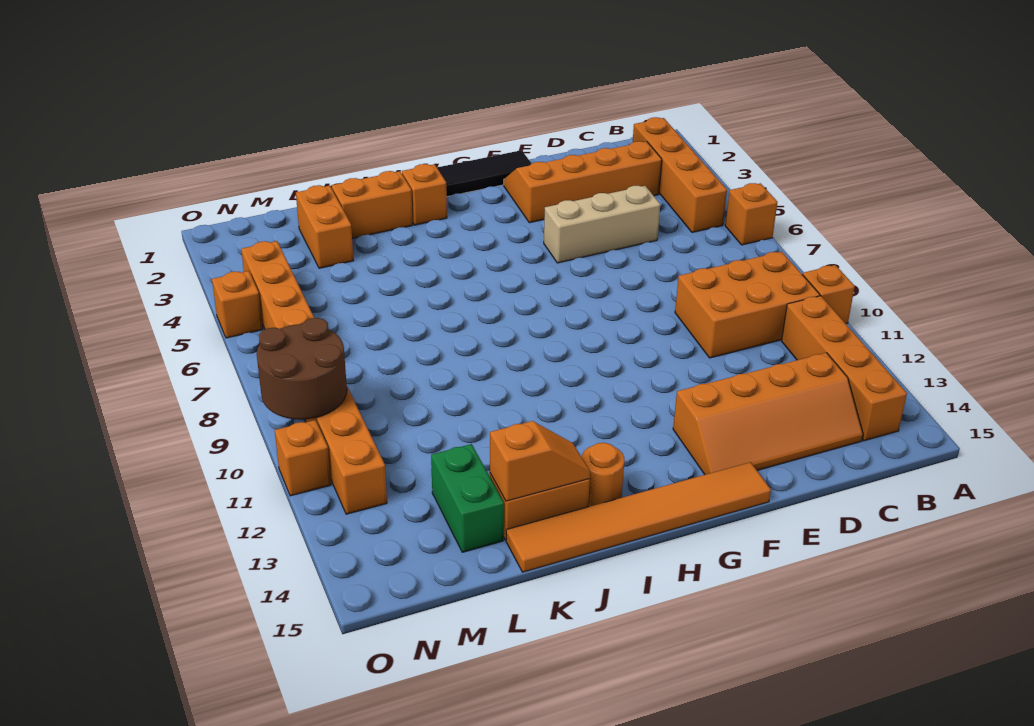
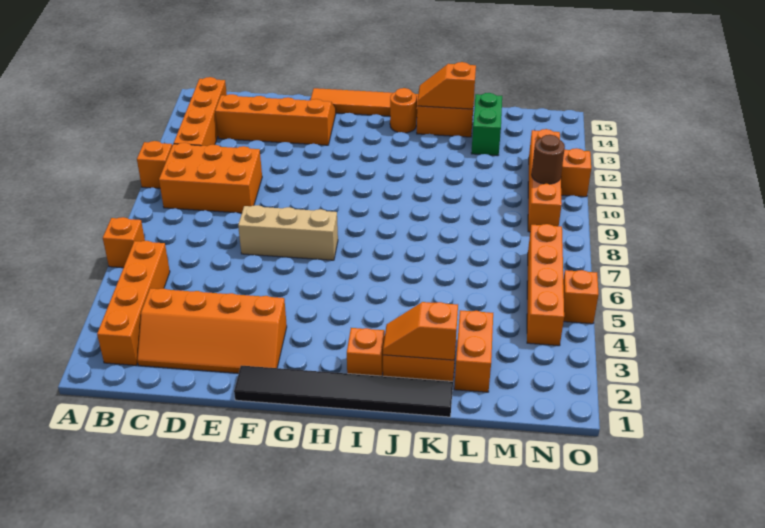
tan brick D5:F5 level 1 -> tan brick E7:G7 level 1
none -> orange slope J2:K2 level 2 top K
brown round brick N9:O10 level 2 -> brown round brick N10 level 2

